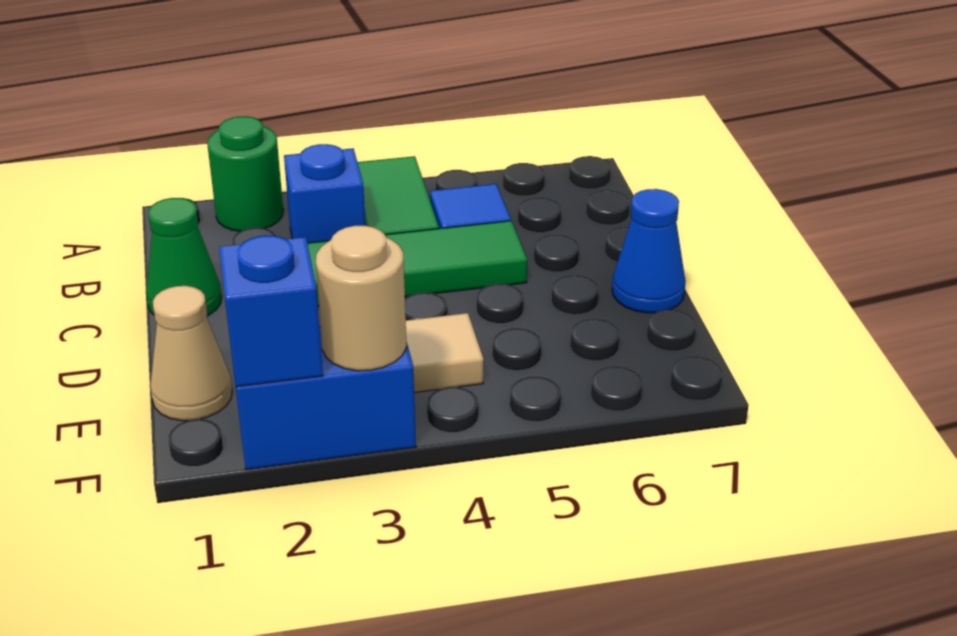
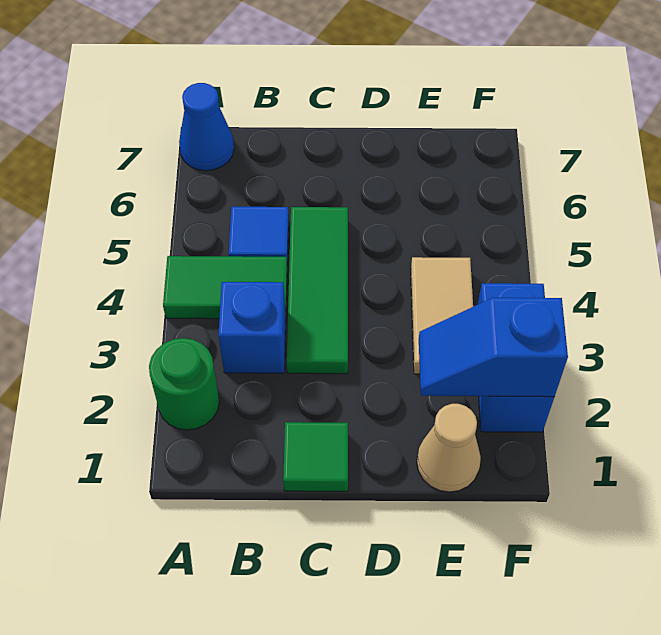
green cone C1 level 1 -> green tile C1 level 1
blue cone D7 level 1 -> blue cone A7 level 1
tan round brick F3 level 2 -> none

